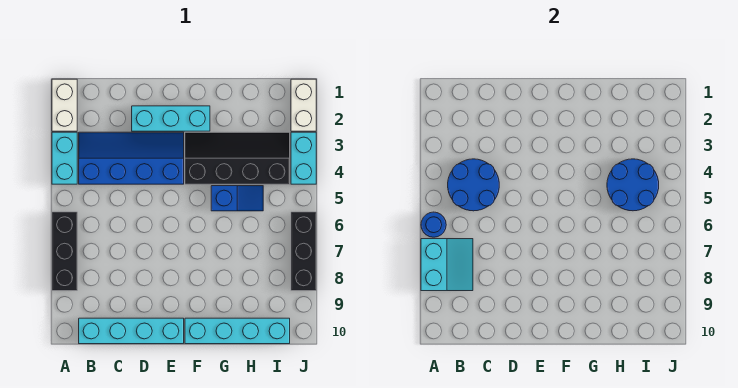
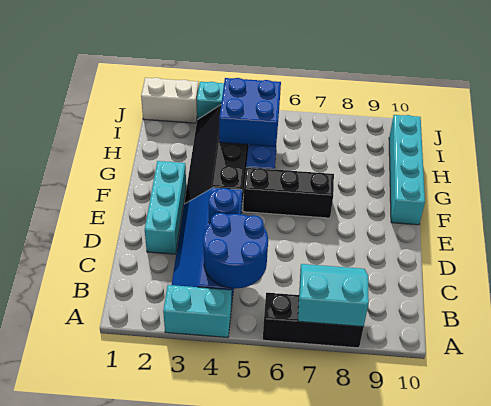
white brick A1:A2 level 1 -> none
blue round brick A6 level 2 -> blue round brick D4 level 2
cyan brick B10:E10 level 1 -> none
blue round brick H4:I5 level 2 -> blue brick H4:I5 level 2
black brick J6:J8 level 1 -> black brick F5:F7 level 1

